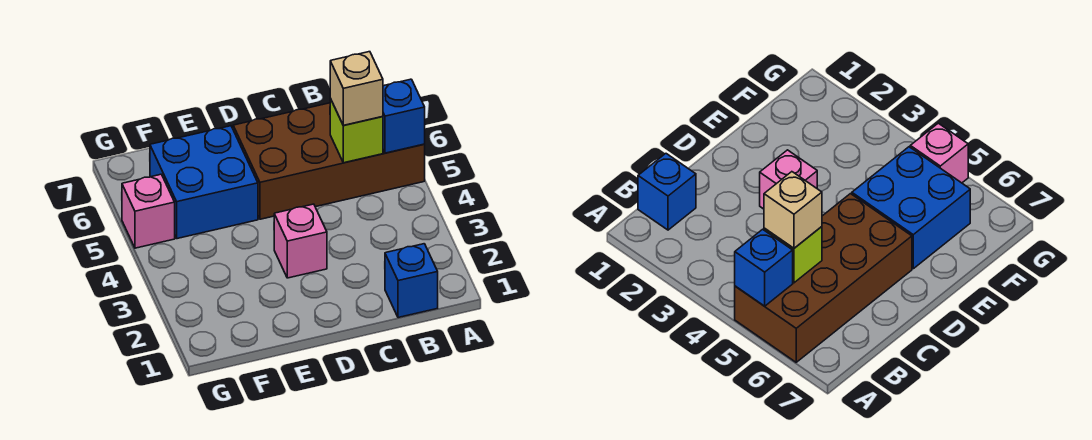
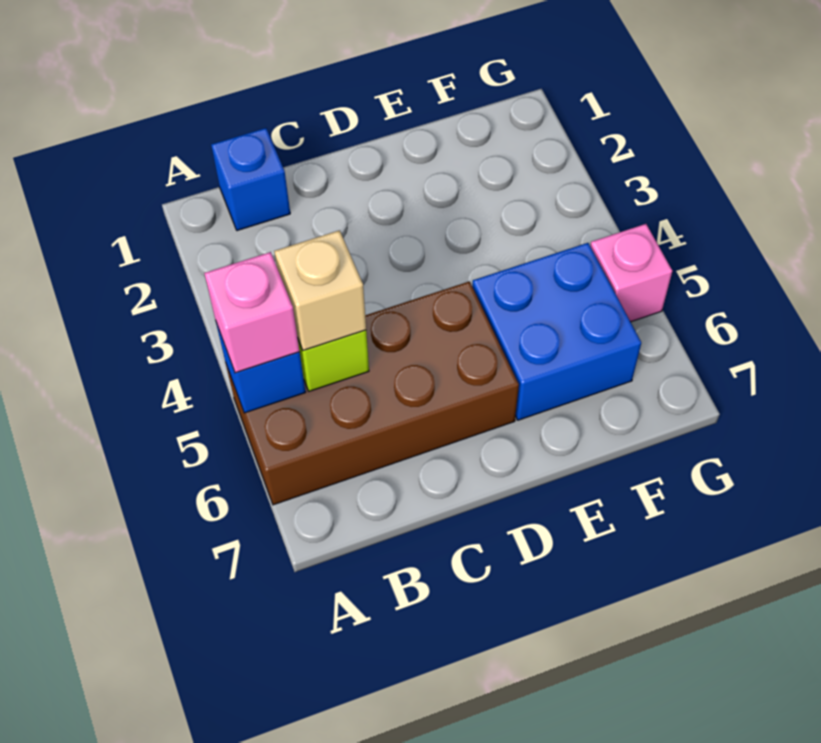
pink brick D3 level 1 -> pink brick A5 level 3

